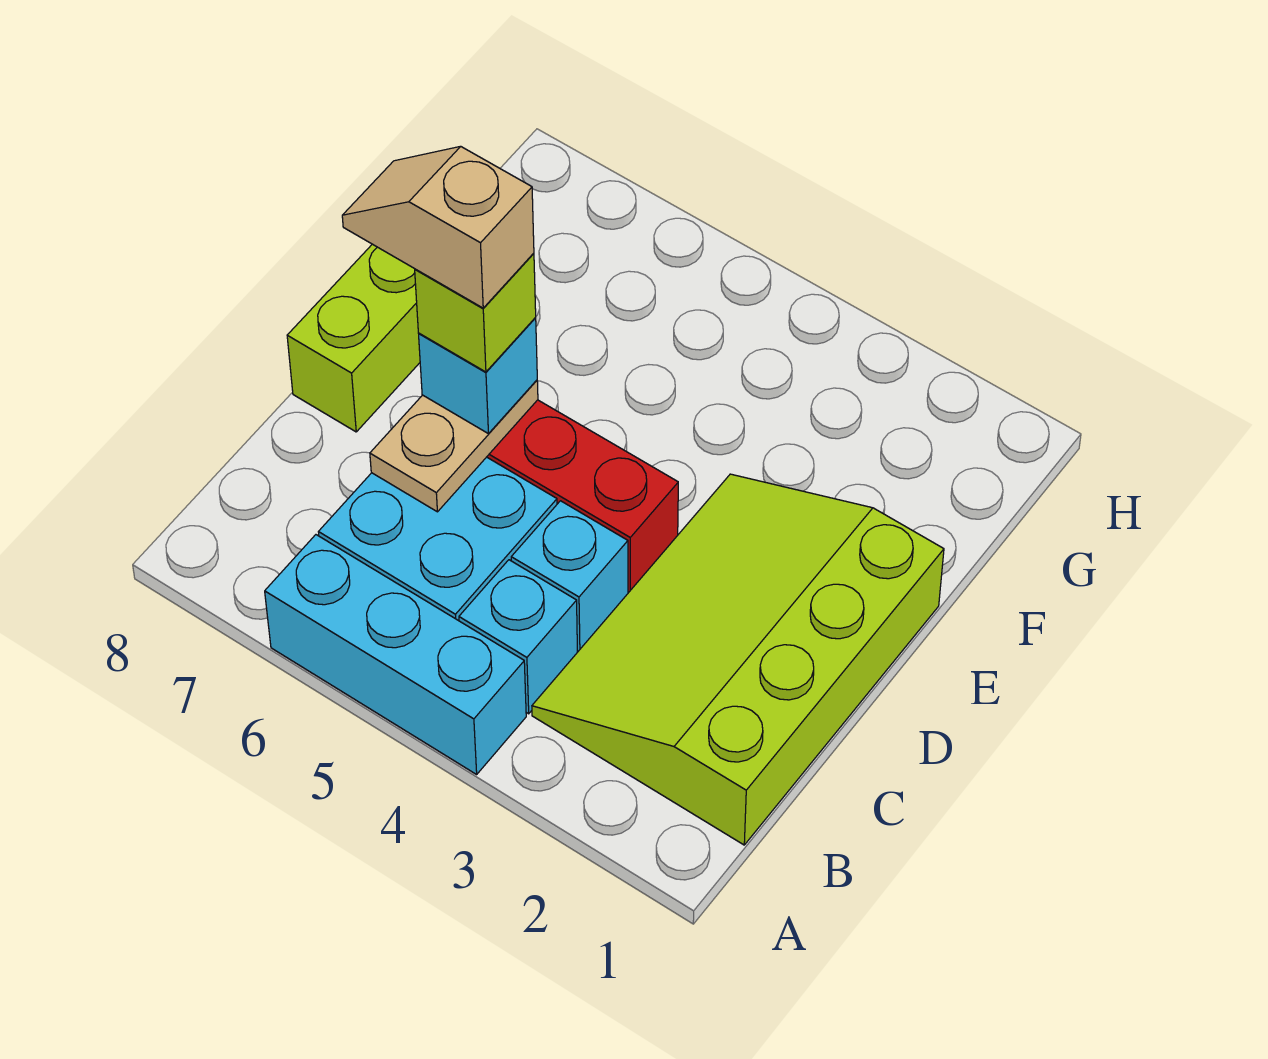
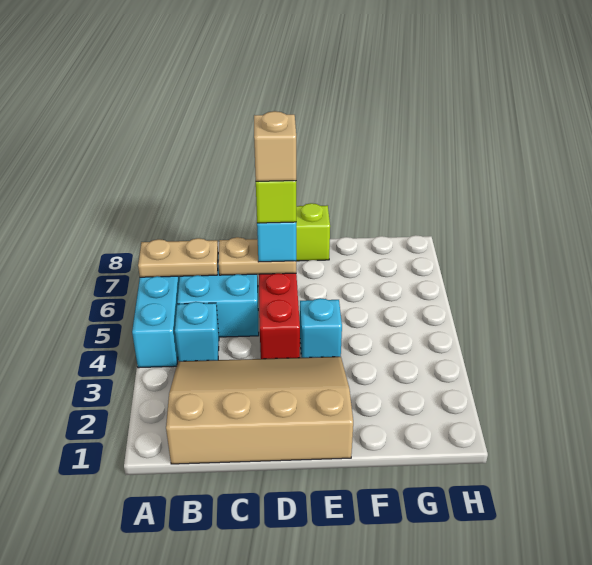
none -> tan plate A6:B6 level 2
lime slope B1:E3 level 1 top 1 -> tan slope B1:E3 level 1 top 1
cyan brick C4 level 1 -> cyan brick E4 level 1

